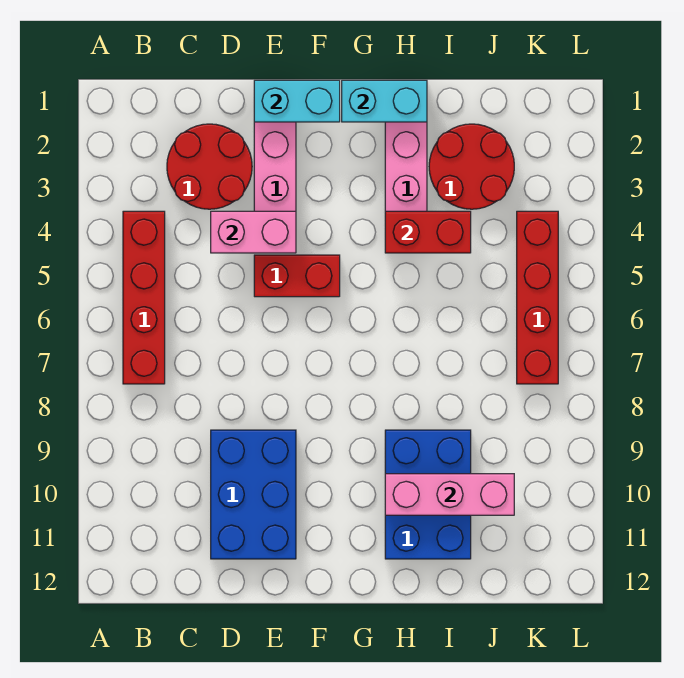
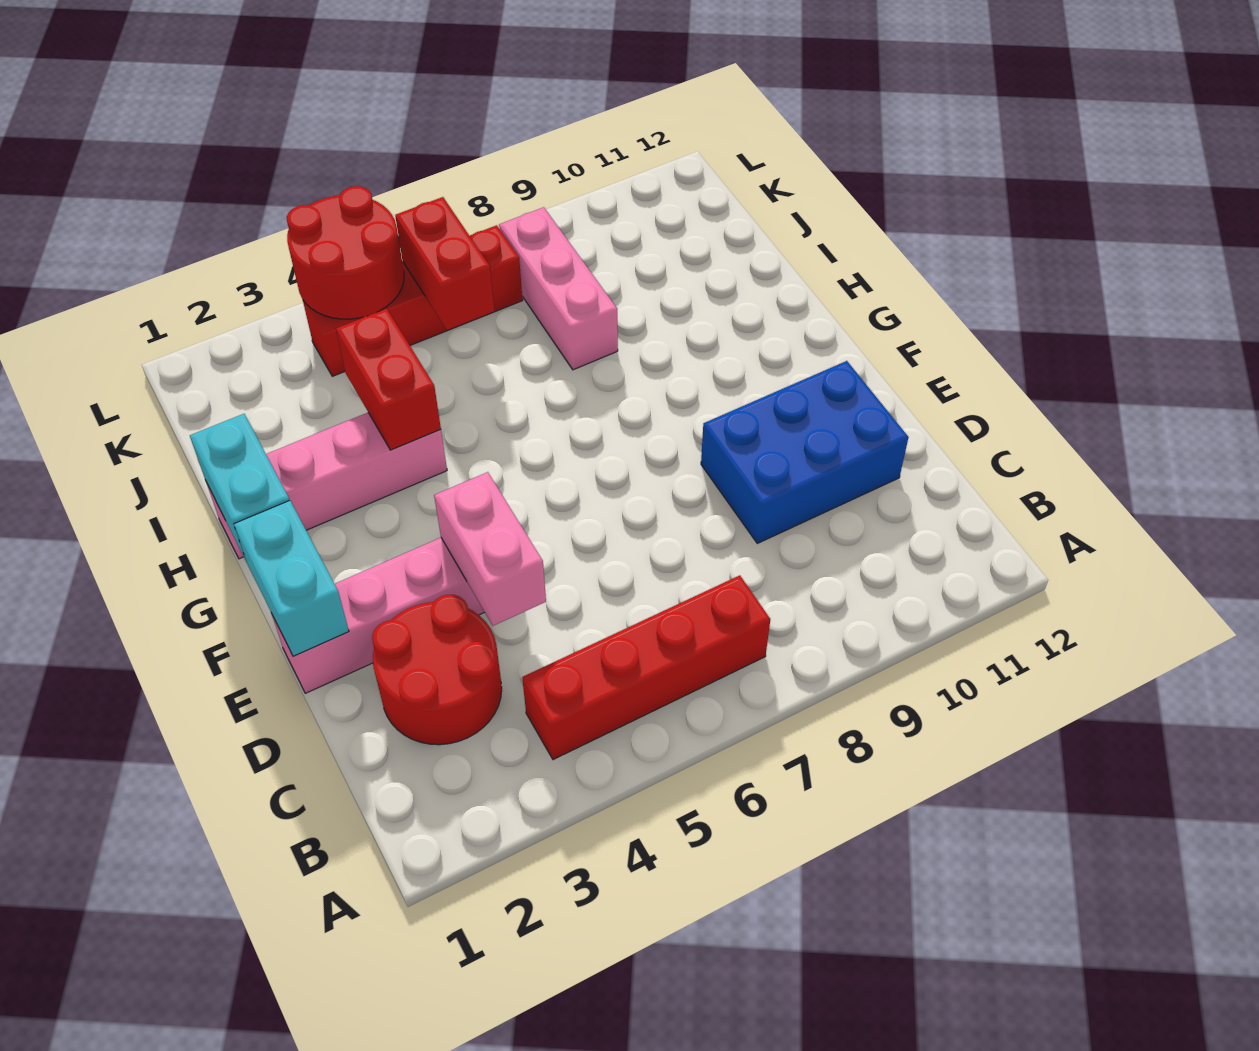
red brick E5:F5 level 1 -> red brick J6:K6 level 2
blue brick H9:I11 level 1 -> none
pink brick H10:J10 level 2 -> pink brick I8:K8 level 1
red round brick I2:J3 level 1 -> red round brick K4:L5 level 2

